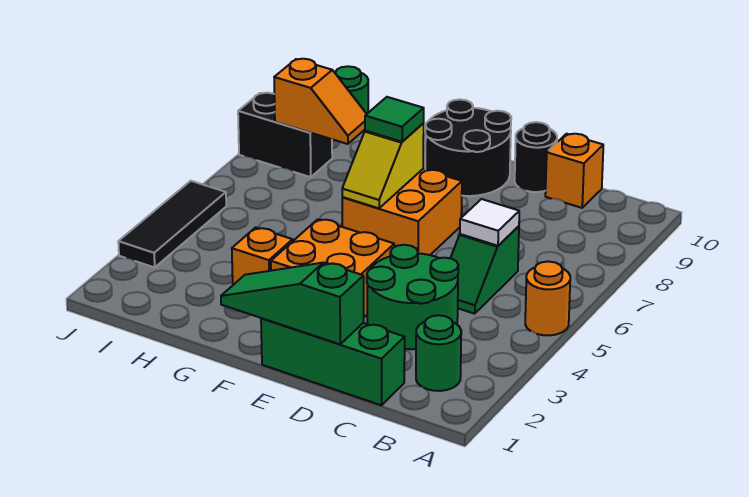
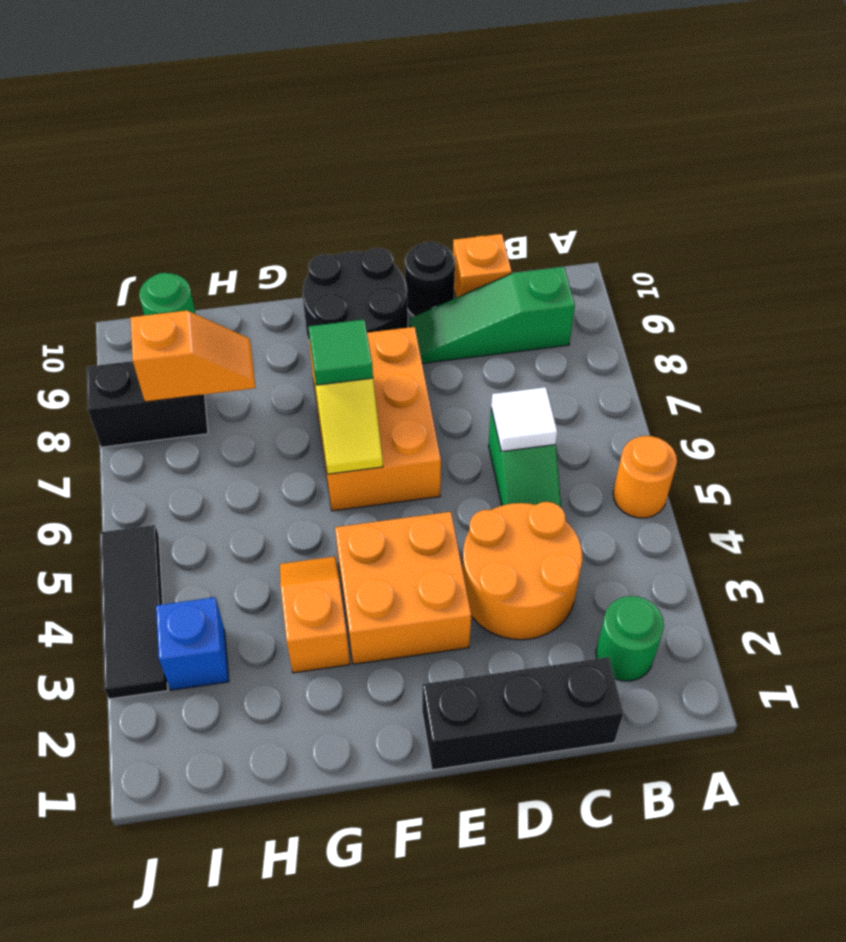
green brick C1:E1 level 1 -> black brick C1:E1 level 1
green round brick C3:D4 level 1 -> orange round brick C3:D4 level 1
green slope D1:F1 level 2 top D -> green slope B9:D9 level 1 top B
orange brick E6:F7 level 1 -> orange brick E6:F8 level 1
none -> blue brick I3 level 1

